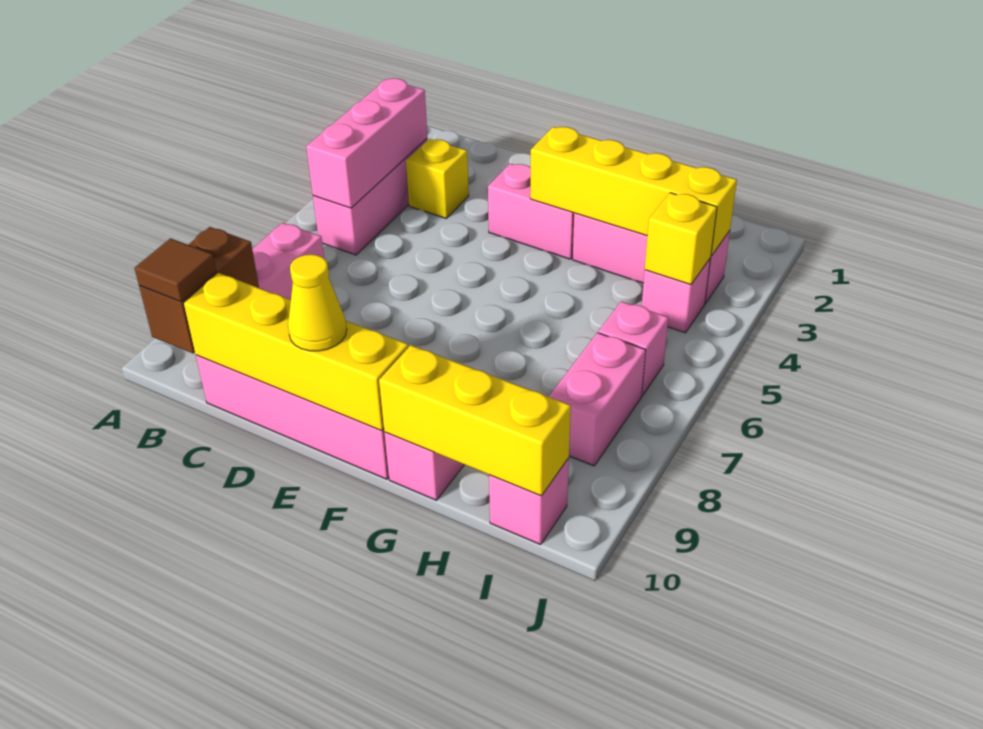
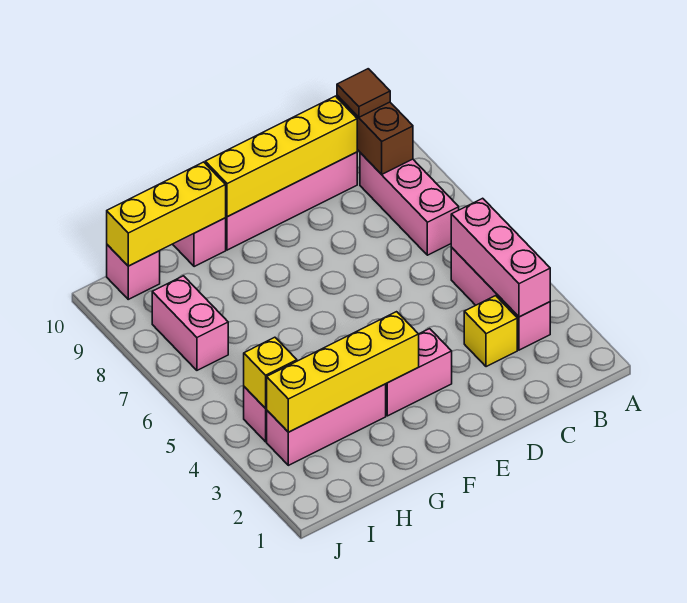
yellow cone E10 level 3 -> none
pink brick I6 level 1 -> none

